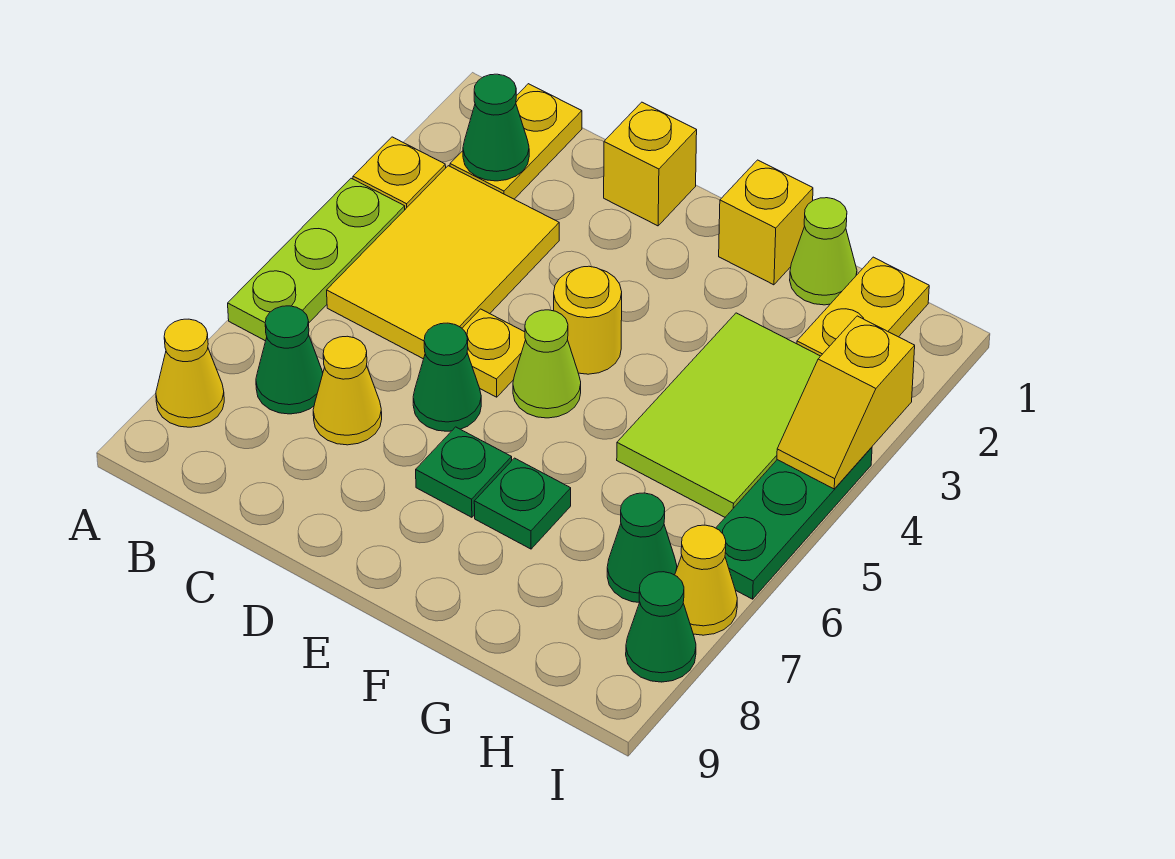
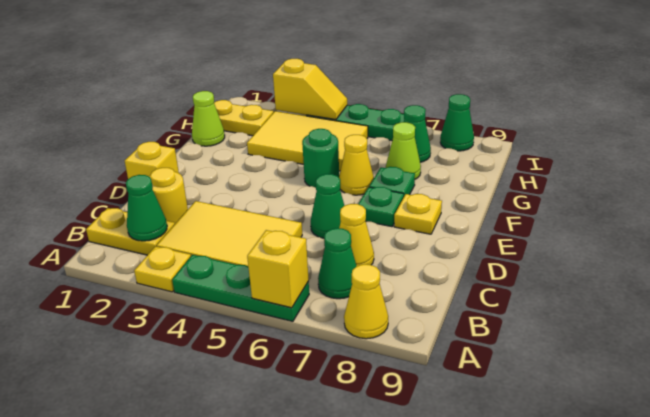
lime plate A4:A6 level 1 -> green plate A4:A6 level 1
yellow plate D5 level 1 -> yellow plate E8 level 1
yellow round brick E4 level 1 -> yellow round brick C2 level 1
lime cone E5 level 1 -> lime cone G7 level 1
yellow brick F1 level 1 -> yellow brick A6 level 2
none -> green round brick F5 level 1
lime tile G3:H5 level 1 -> yellow tile G3:H5 level 1
yellow cone I7 level 1 -> yellow cone F6 level 1

